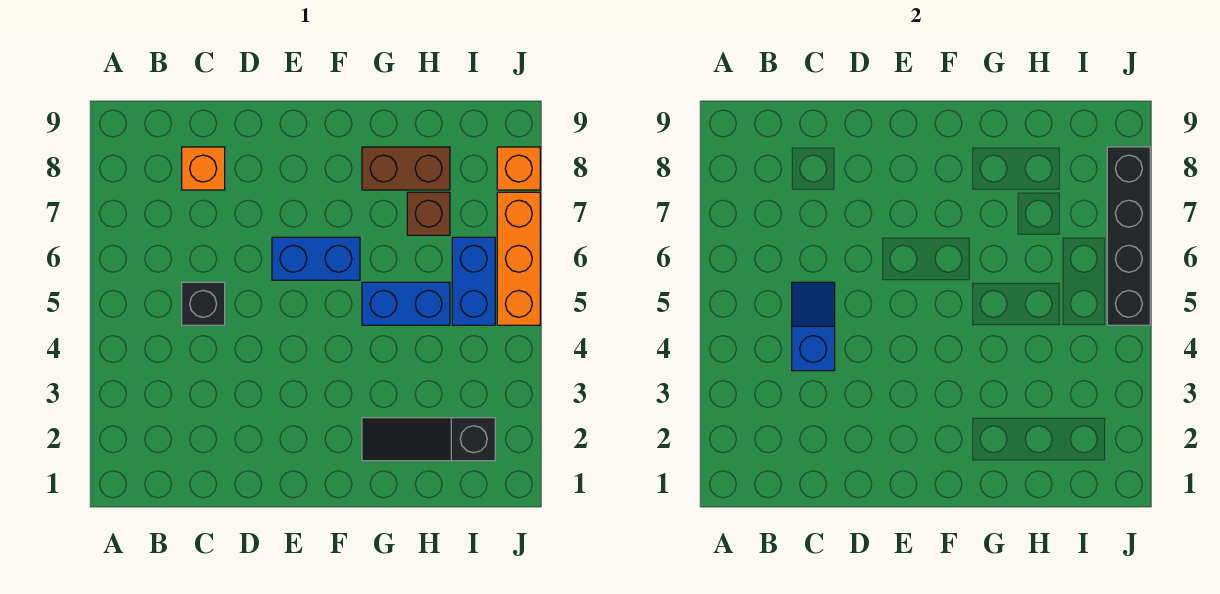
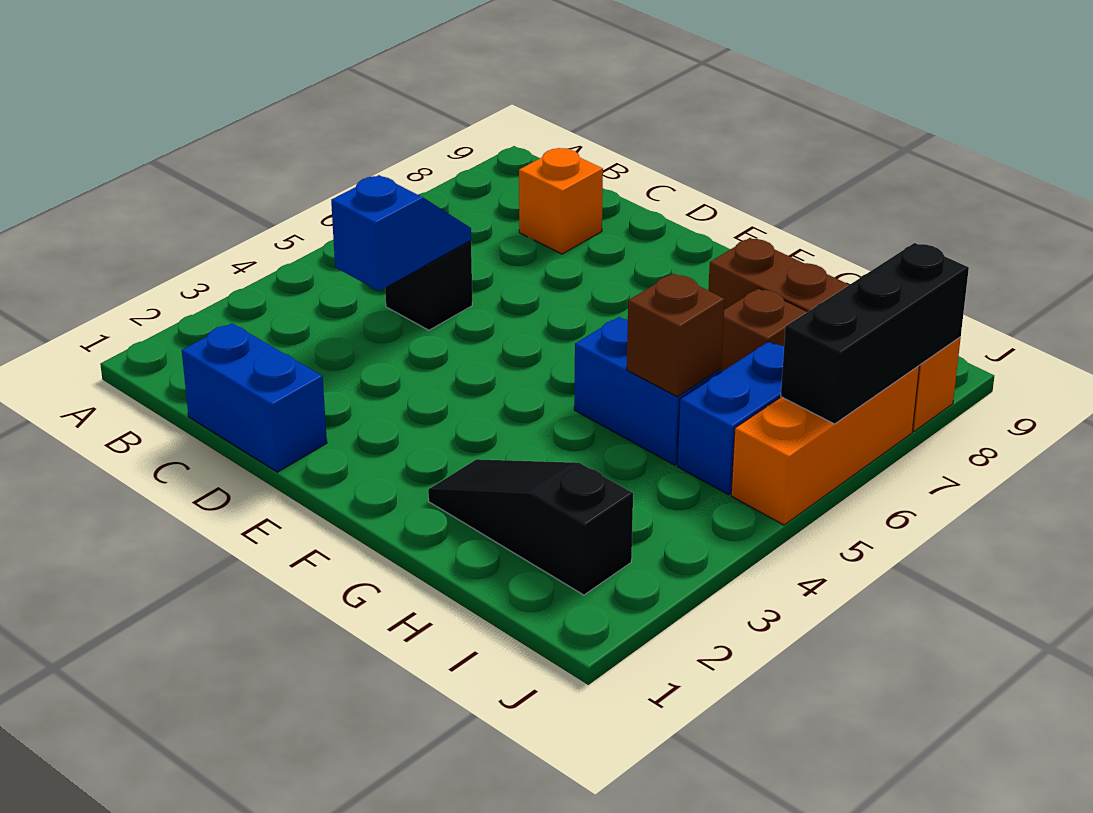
blue brick E6:F6 level 1 -> blue brick C1:D1 level 1
none -> brown brick H5 level 2
black brick J5:J8 level 2 -> black brick J6:J8 level 2

